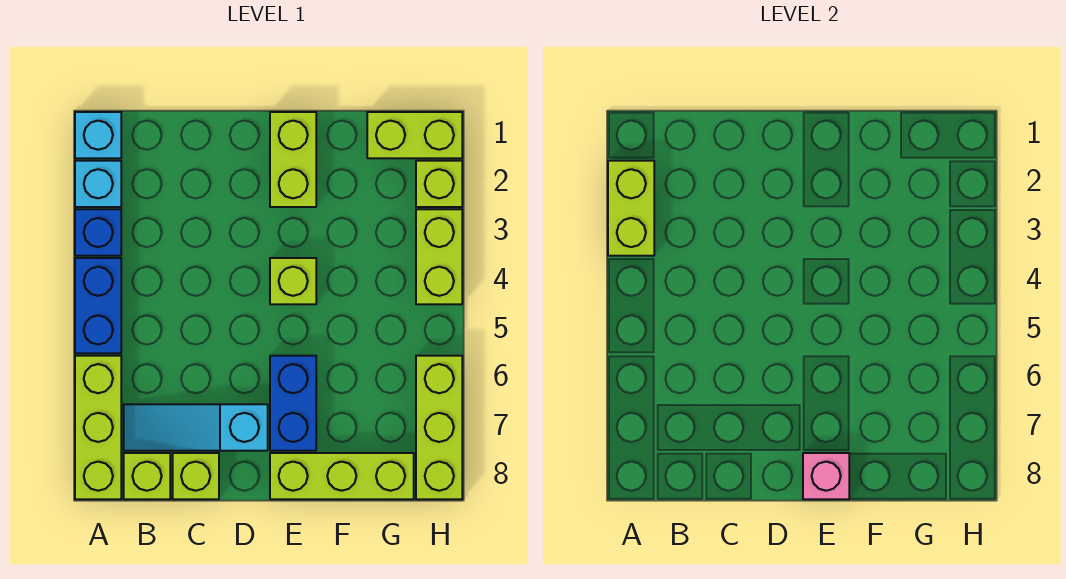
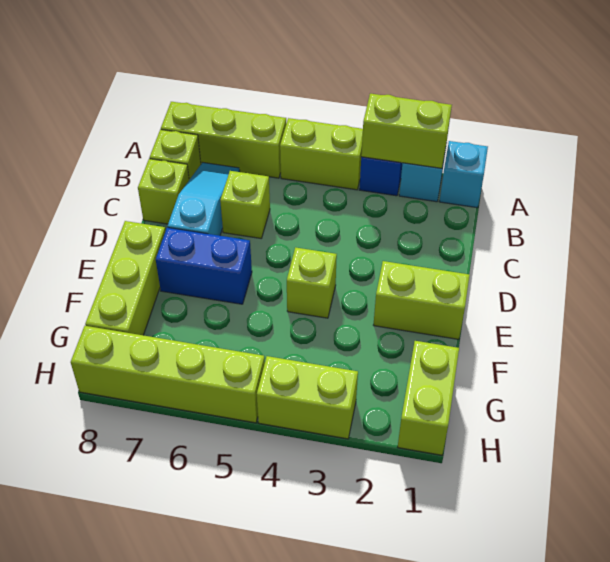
blue brick A4:A5 level 1 -> lime brick A4:A5 level 1
pink brick E8 level 2 -> none
lime brick H2 level 1 -> lime brick C6 level 1
lime brick H6:H8 level 1 -> lime brick H5:H8 level 1

